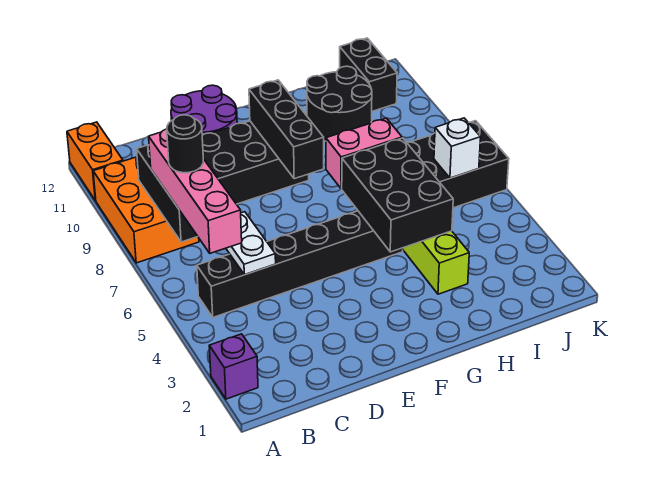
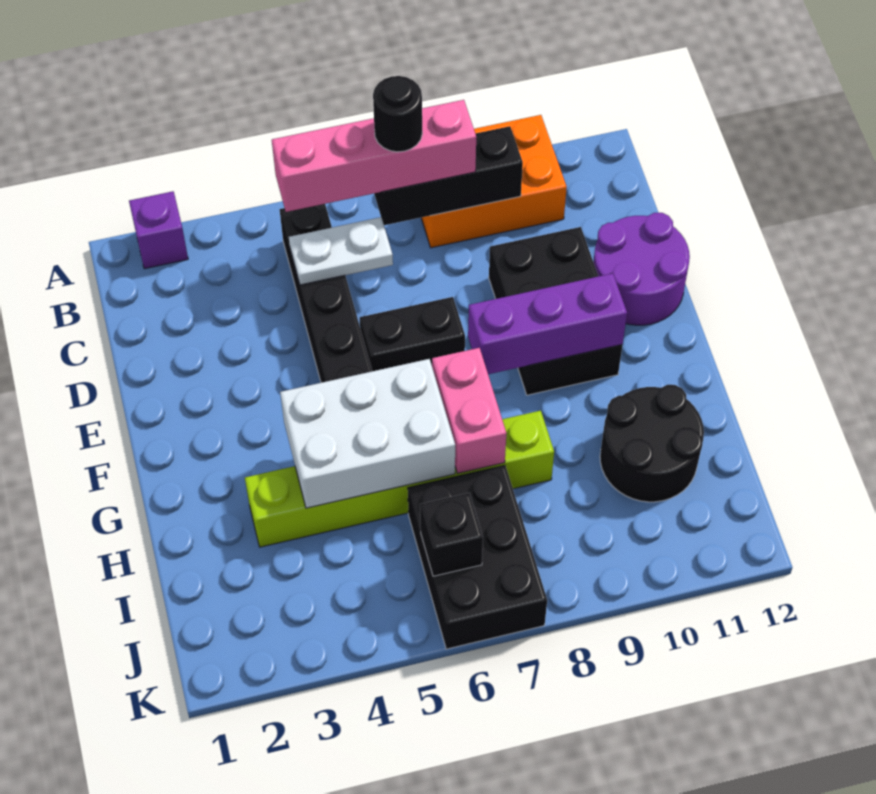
orange brick A11:A12 level 1 -> none
black brick F8:F10 level 2 -> purple brick F8:F10 level 2
black brick G4:H6 level 2 -> white brick G4:H6 level 2
white brick J6 level 2 -> black brick J6 level 2
black brick J11:J12 level 1 -> black brick E6:E7 level 1

